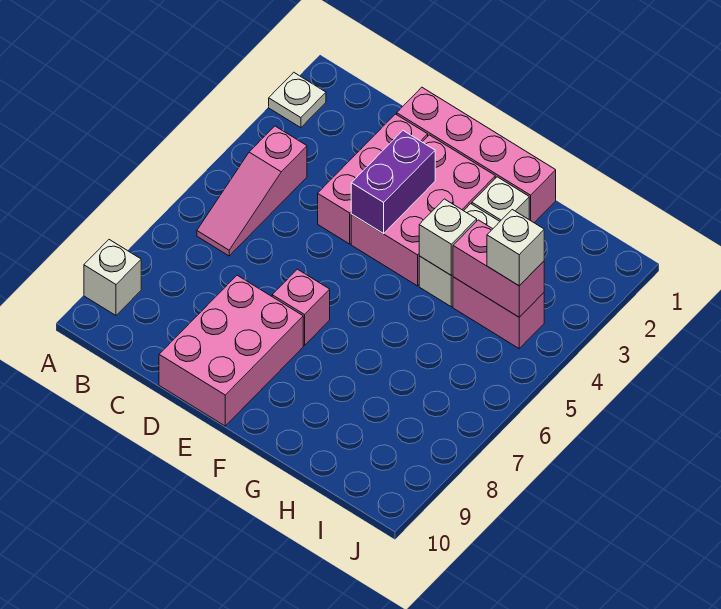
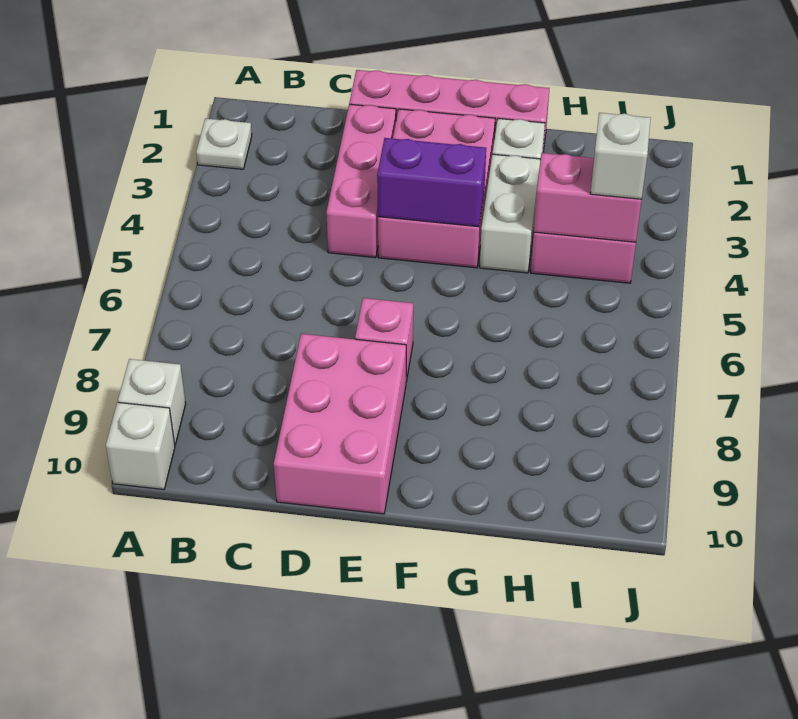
pink slope B4:B6 level 1 top 4 -> none
purple brick E3:E4 level 2 -> purple brick E4:F4 level 2
white brick G4 level 2 -> white brick A10 level 1

